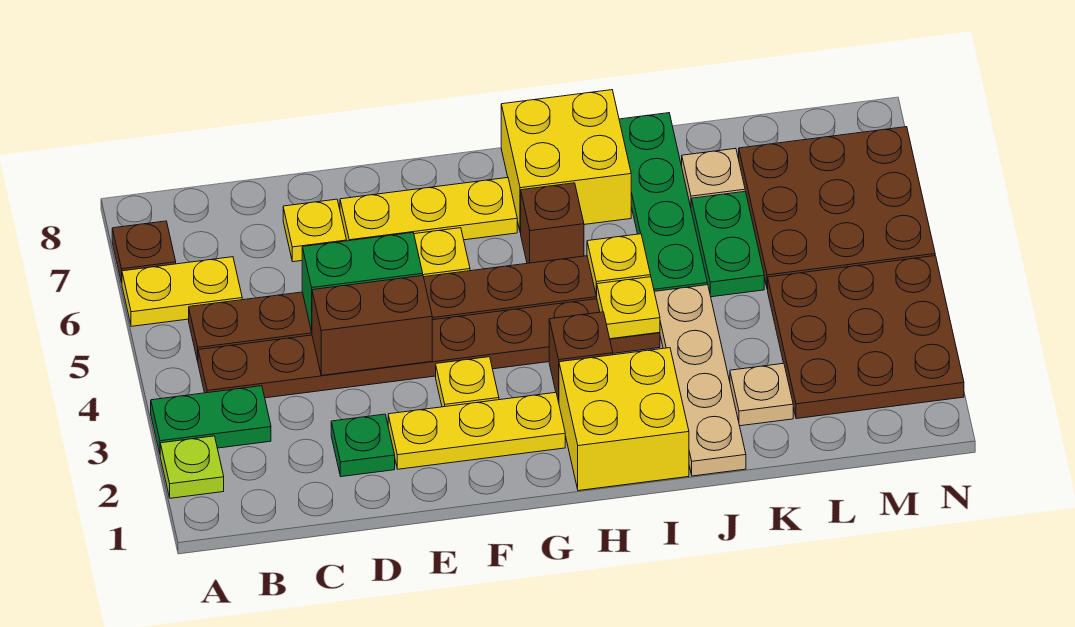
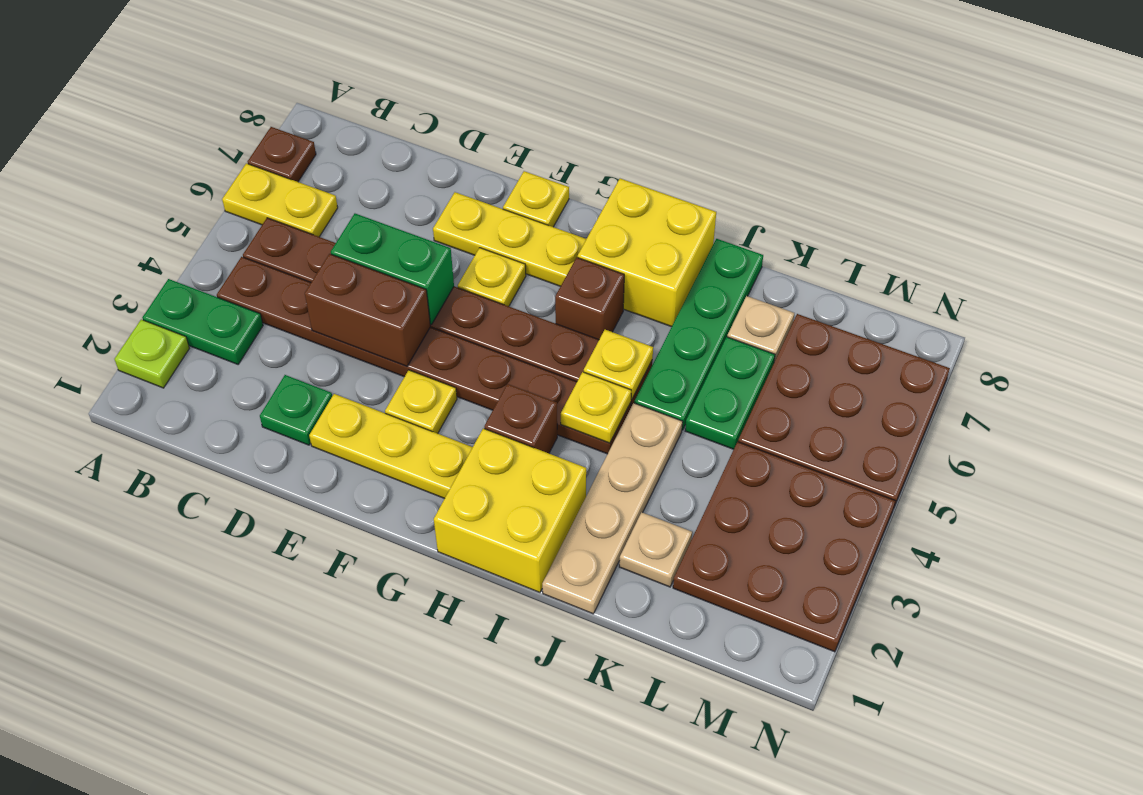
yellow plate D7 level 1 -> yellow plate F8 level 1

